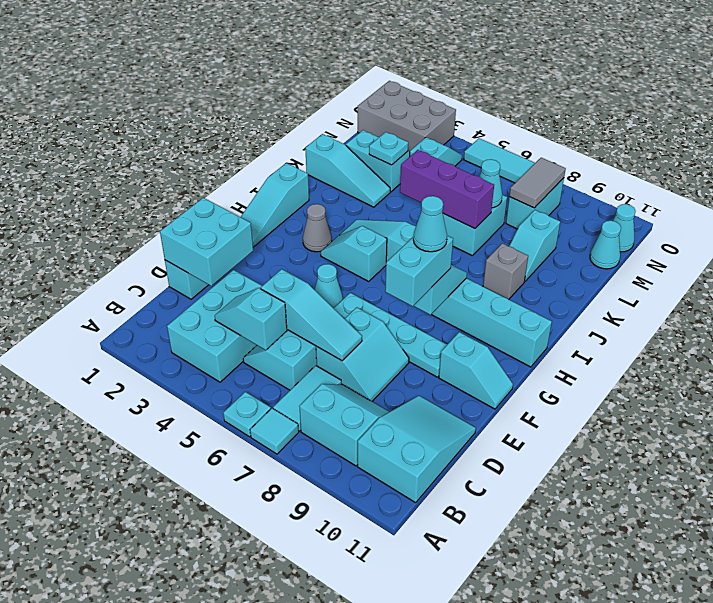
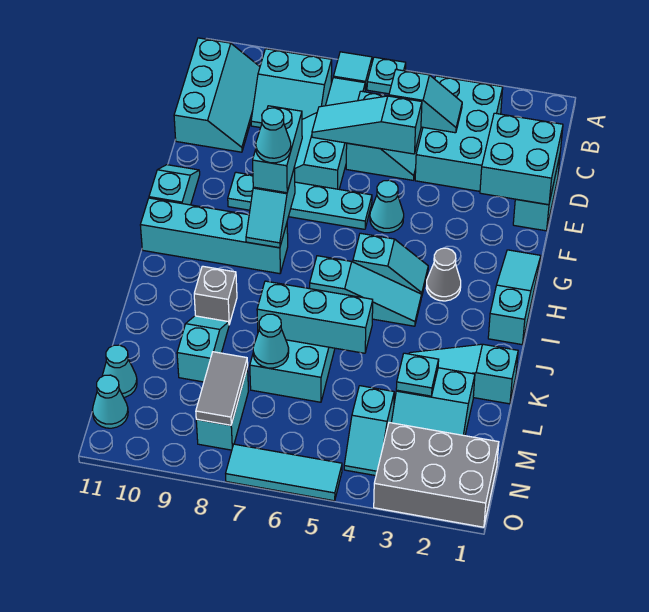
cyan slope B10:D11 level 1 top B -> cyan slope B10:D11 level 1 top 11
cyan slope F10:F11 level 1 top 10 -> cyan slope F11:G11 level 1 top G
purple brick K5:K7 level 2 -> cyan brick K5:K7 level 2

